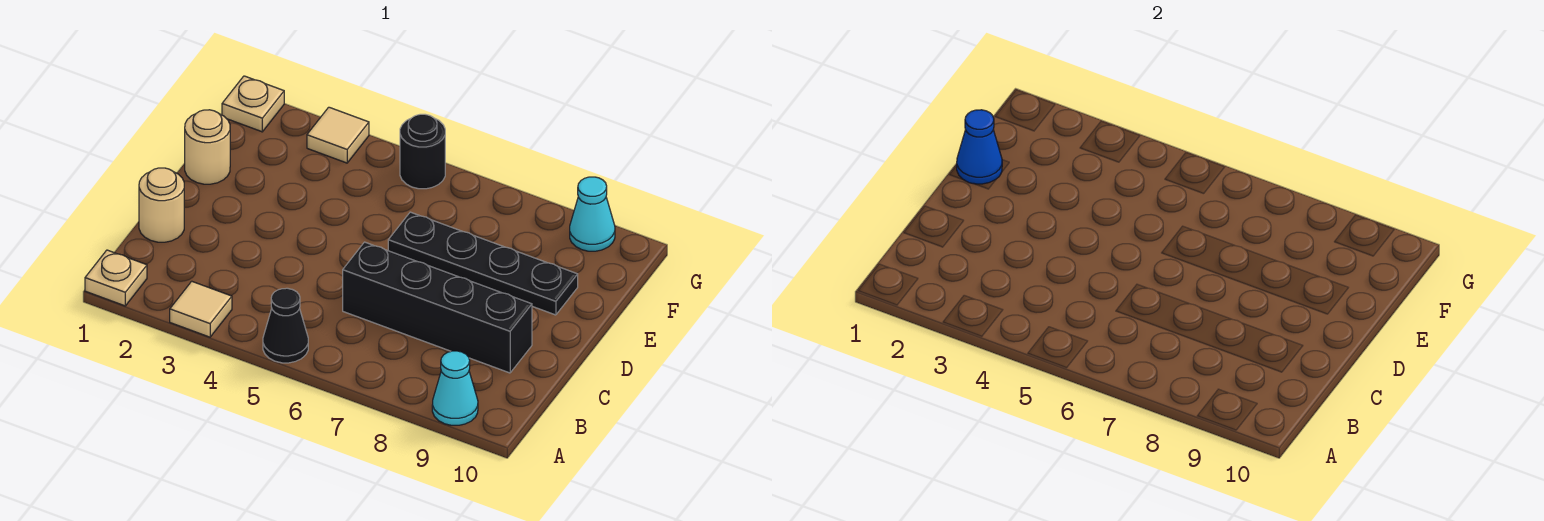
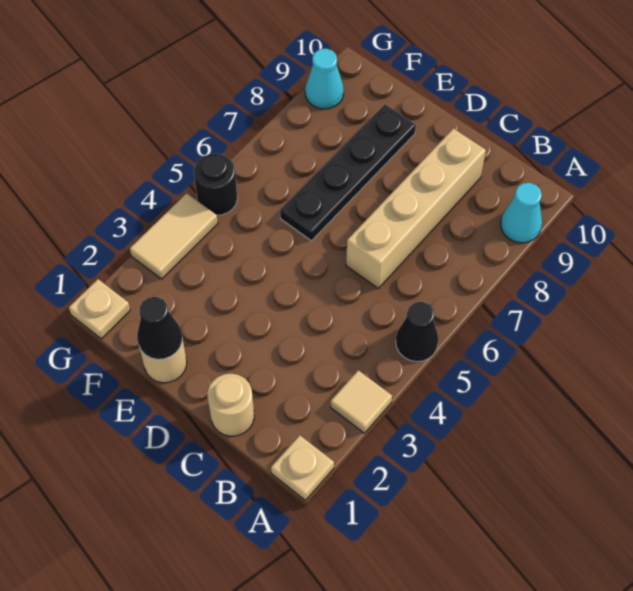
black brick C6:C9 level 1 -> tan brick C6:C9 level 1
blue cone E1 level 2 -> black cone E1 level 2
tan tile G3 level 1 -> tan tile G3:G4 level 1

